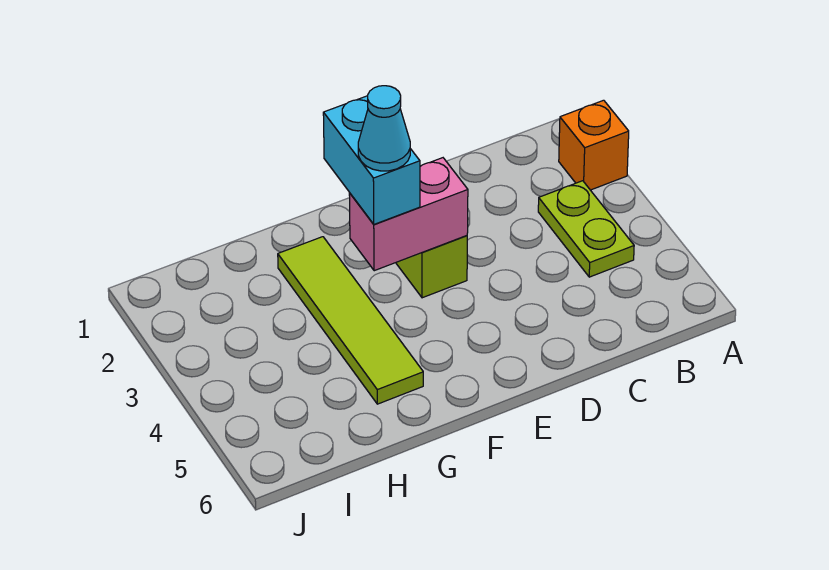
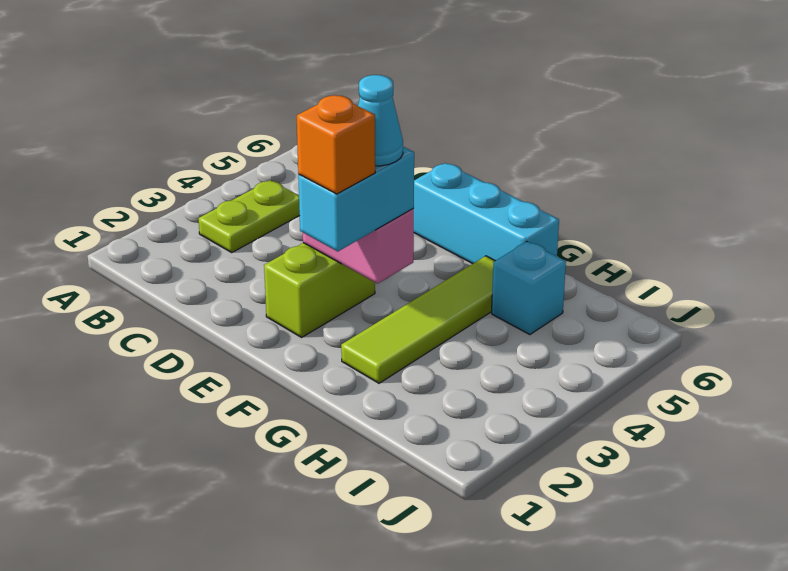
orange brick A2 level 1 -> orange brick F2 level 4
none -> cyan brick E6:G6 level 1
none -> cyan brick H5 level 1

